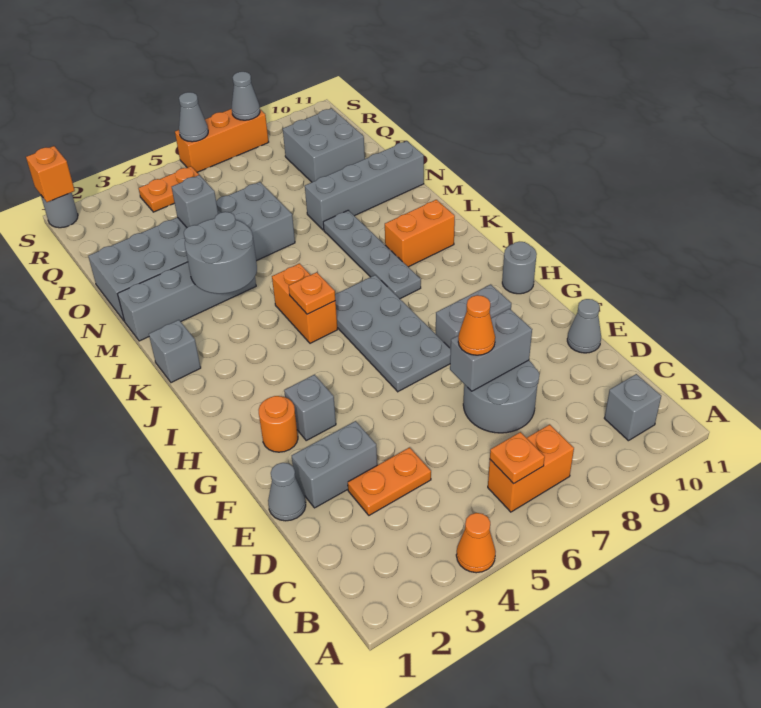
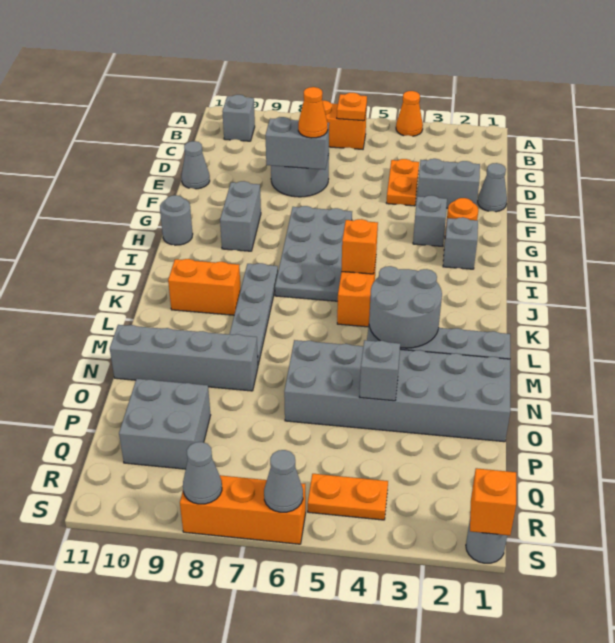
orange plate D3:D4 level 1 -> orange plate D4:E4 level 1
grey brick G8:G9 level 1 -> grey brick G9:H9 level 1
orange plate J5 level 2 -> orange brick J5 level 2
grey brick K1 level 1 -> grey brick H2 level 1

